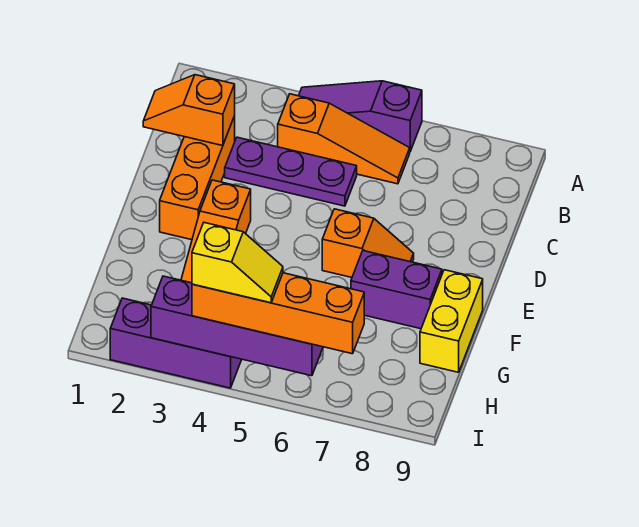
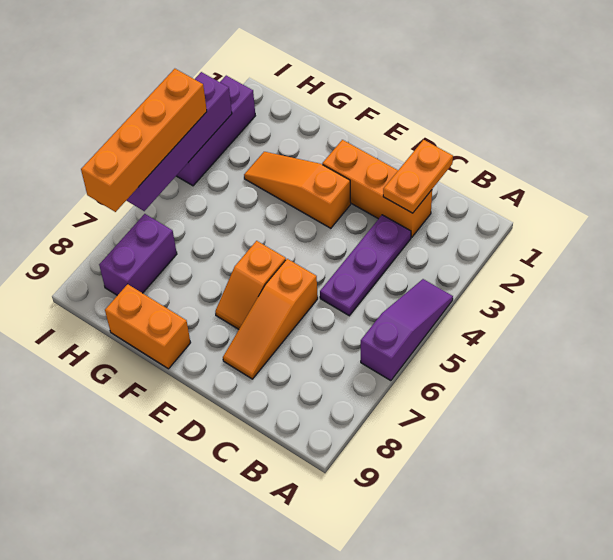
orange slope B4:B6 level 1 top 4 -> orange slope D6:D8 level 1 top 6
orange slope C1:C2 level 2 top 2 -> orange plate C1:C2 level 2
purple brick F7:F8 level 1 -> purple brick H7:H8 level 1
yellow brick F9:G9 level 1 -> orange brick F9:G9 level 1
yellow slope I4:I5 level 4 top 4 -> none

